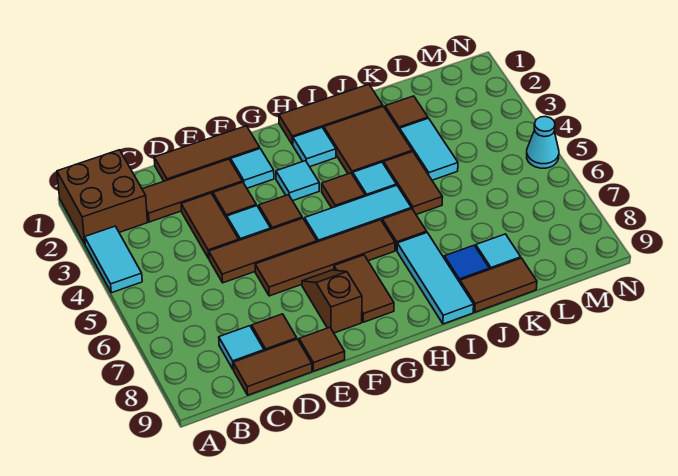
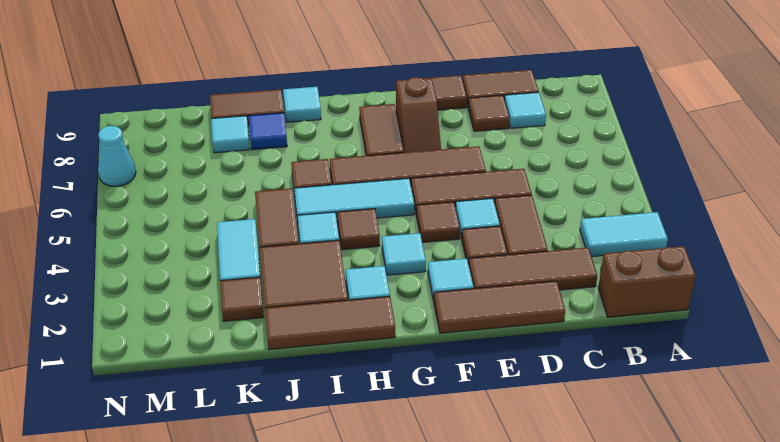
brown brick A1:B2 level 1 -> brown brick A1:B1 level 1
cyan tile A3:A4 level 1 -> cyan tile A3:B3 level 1
cyan tile I7:I9 level 1 -> cyan tile I9 level 1
cyan cone N5 level 1 -> cyan cone N7 level 1

